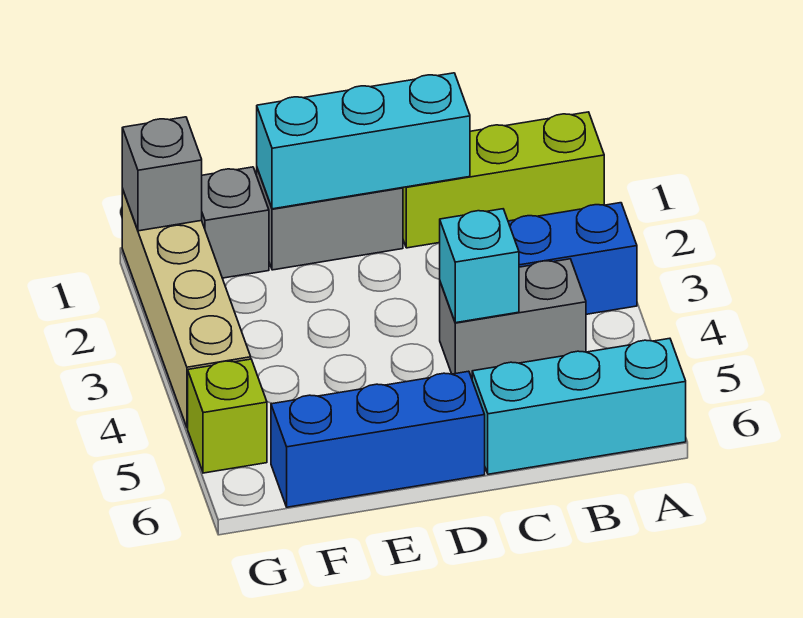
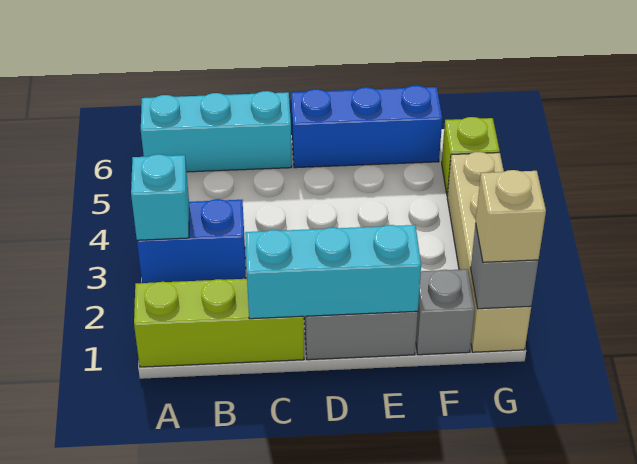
grey brick B4:C4 level 1 -> none
cyan brick C4 level 2 -> cyan brick A3 level 2
none -> tan brick G1 level 3

